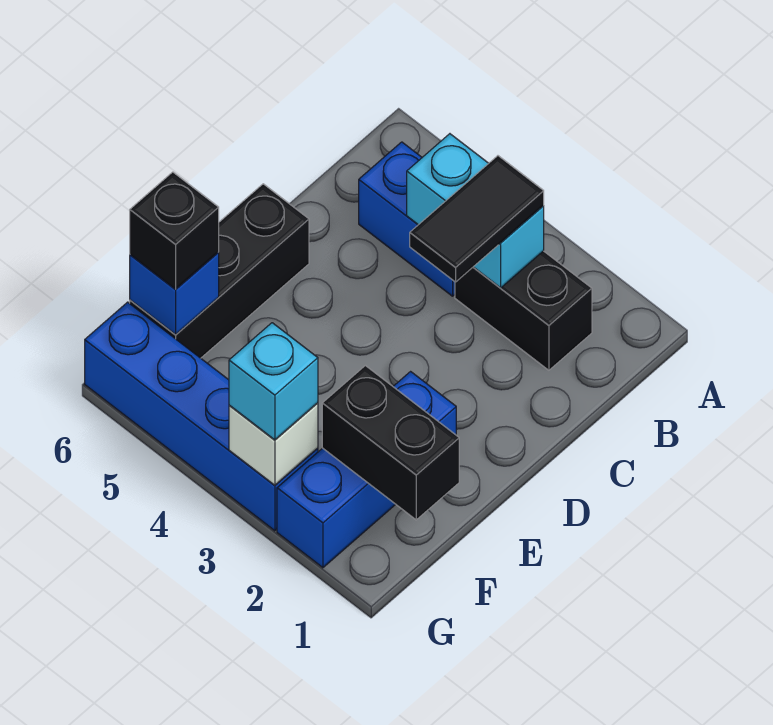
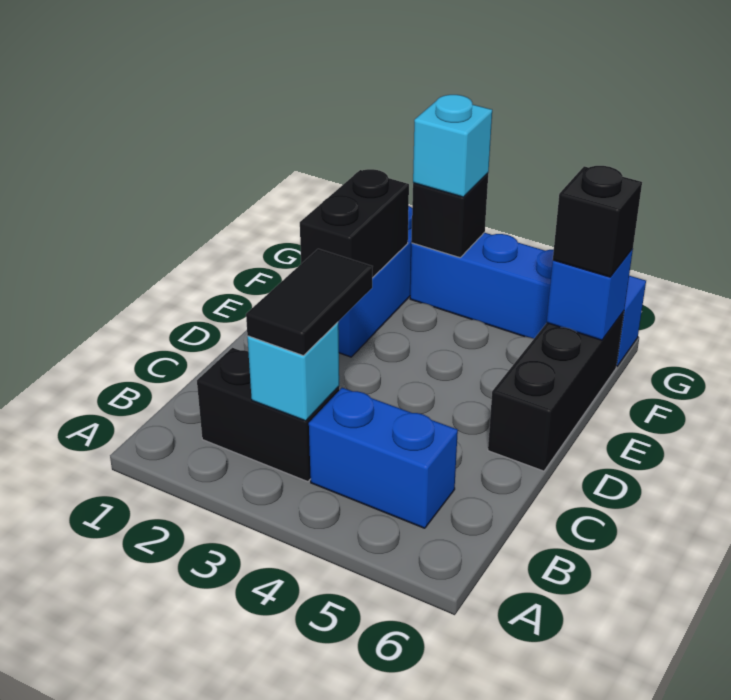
cyan brick B3:B4 level 2 -> cyan brick B3 level 2
black brick F1:F2 level 2 -> black brick E2:F2 level 2
white brick G3 level 2 -> black brick G3 level 2

